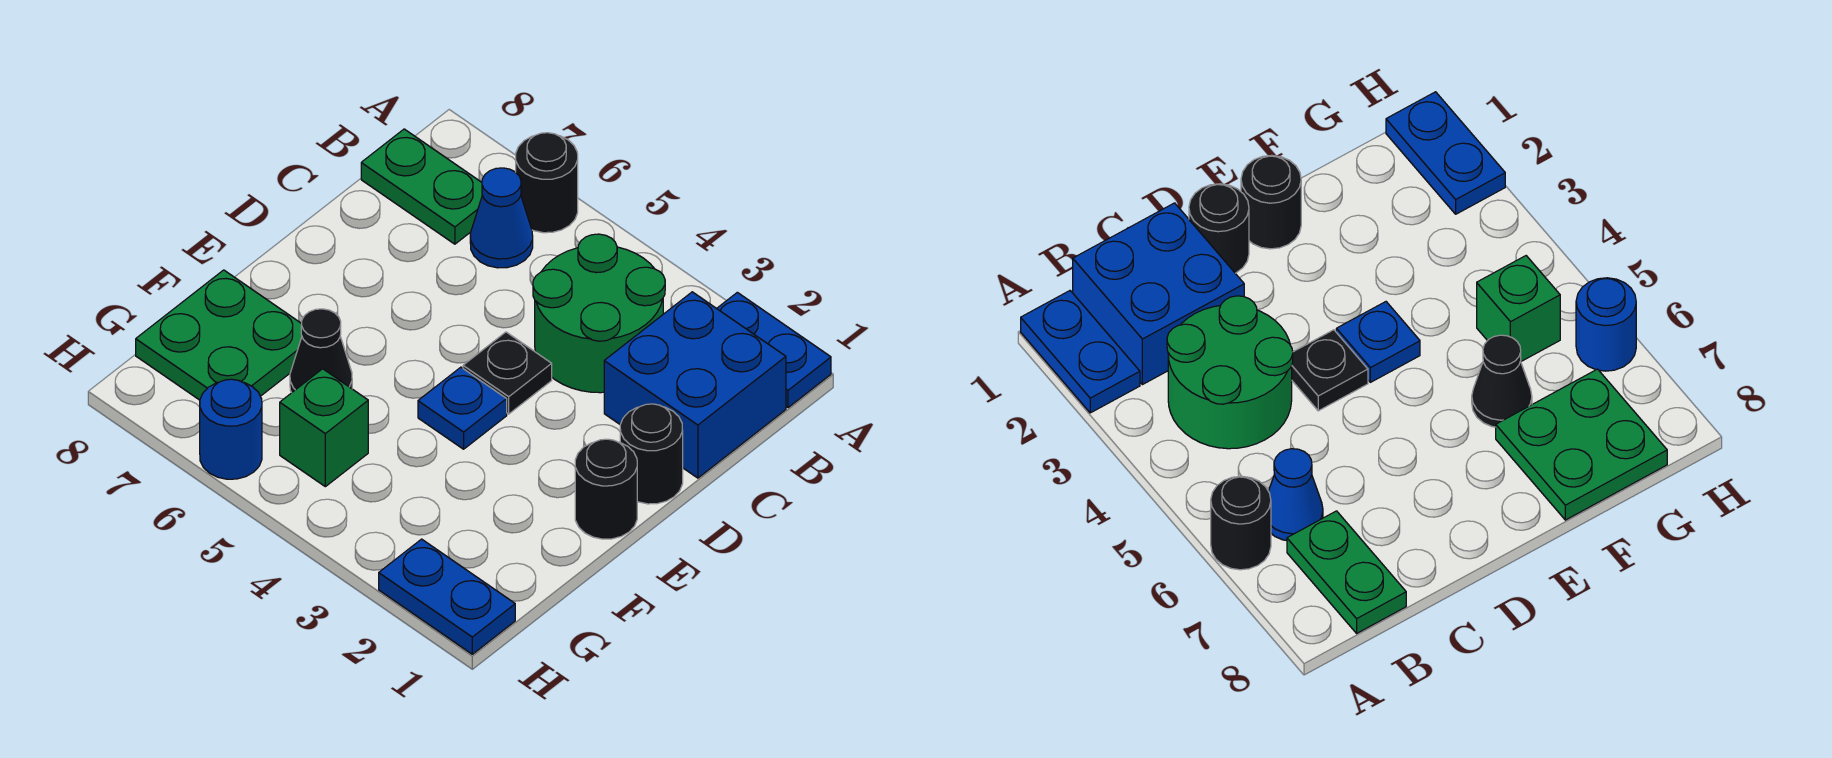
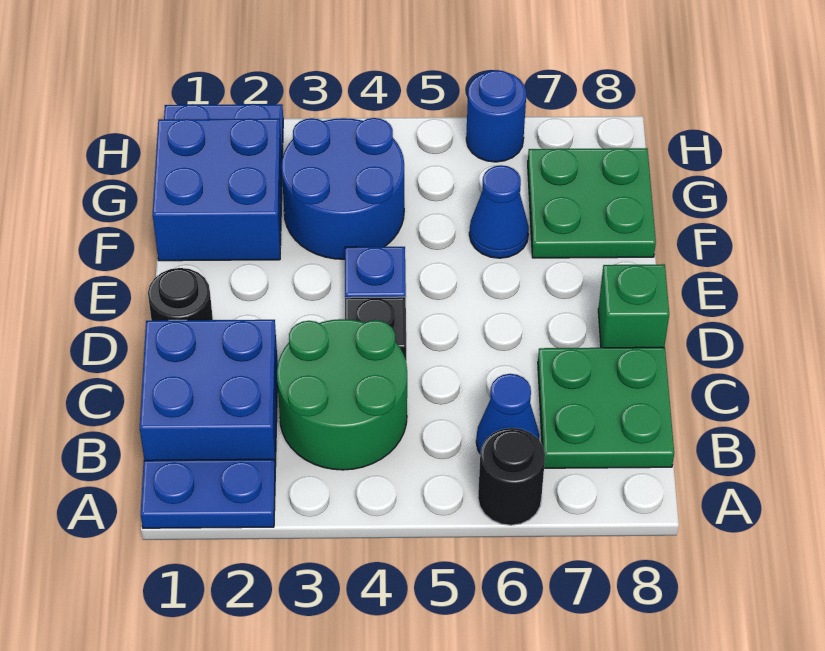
green plate B7:B8 level 1 -> green plate B7:C8 level 1
black round brick E1 level 1 -> none
none -> blue brick F1:G2 level 1
none -> blue round brick F3:G4 level 1
black cone F6 level 1 -> blue cone F6 level 1
green brick G5 level 1 -> green brick D8 level 1

